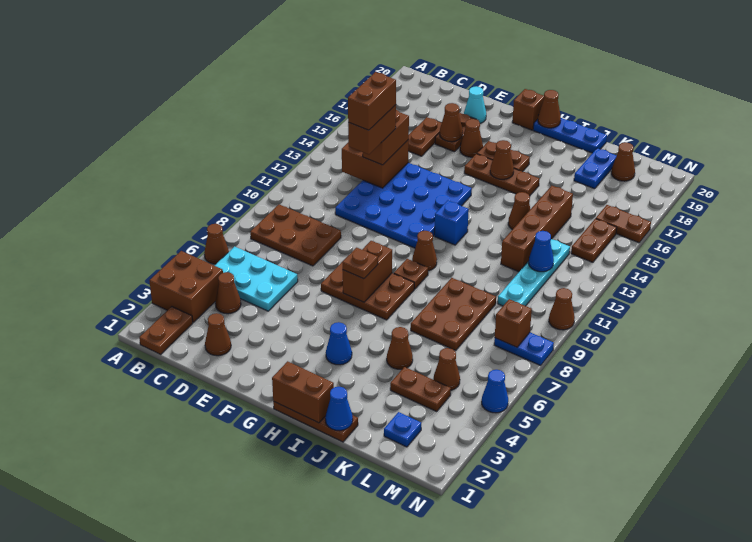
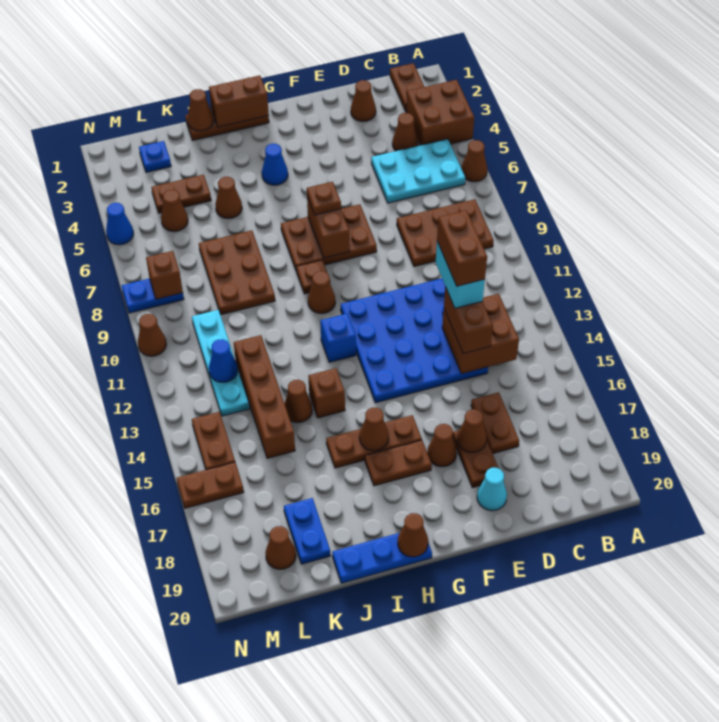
brown brick D12:D13 level 4 -> cyan brick D12:D13 level 4
brown brick G20 level 1 -> brown brick I14 level 1
blue cone J1 level 2 -> brown cone J1 level 2

